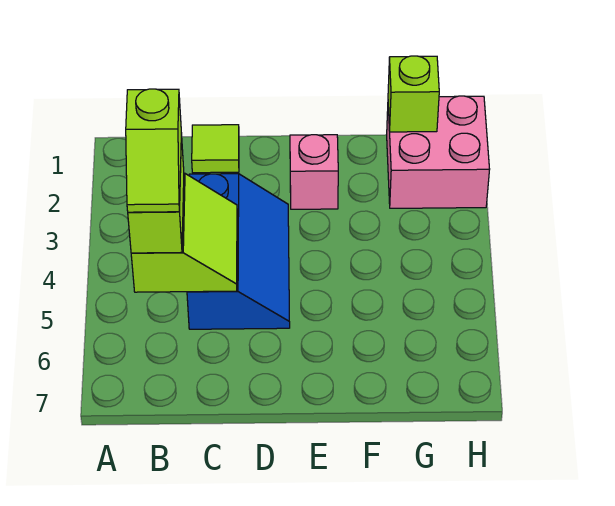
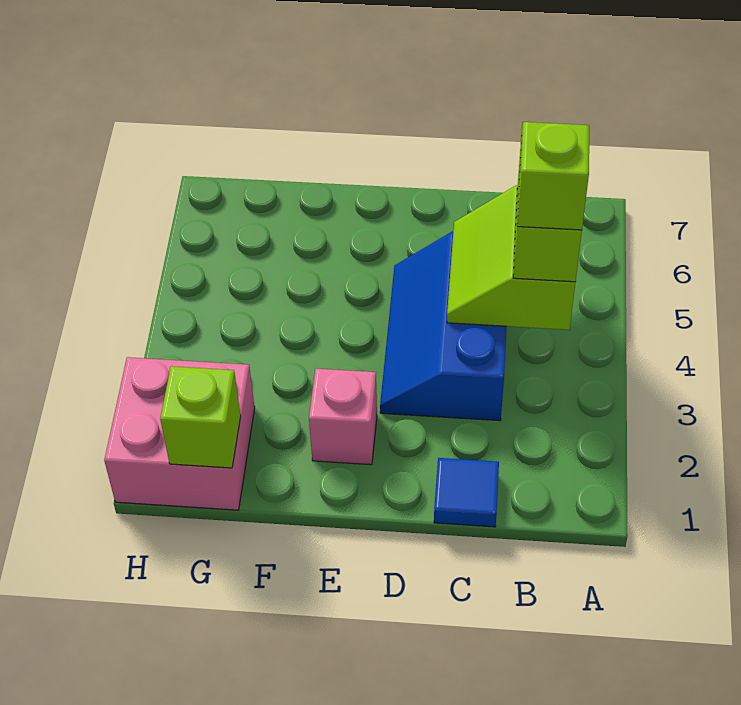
lime tile C1 level 1 -> blue tile C1 level 1

